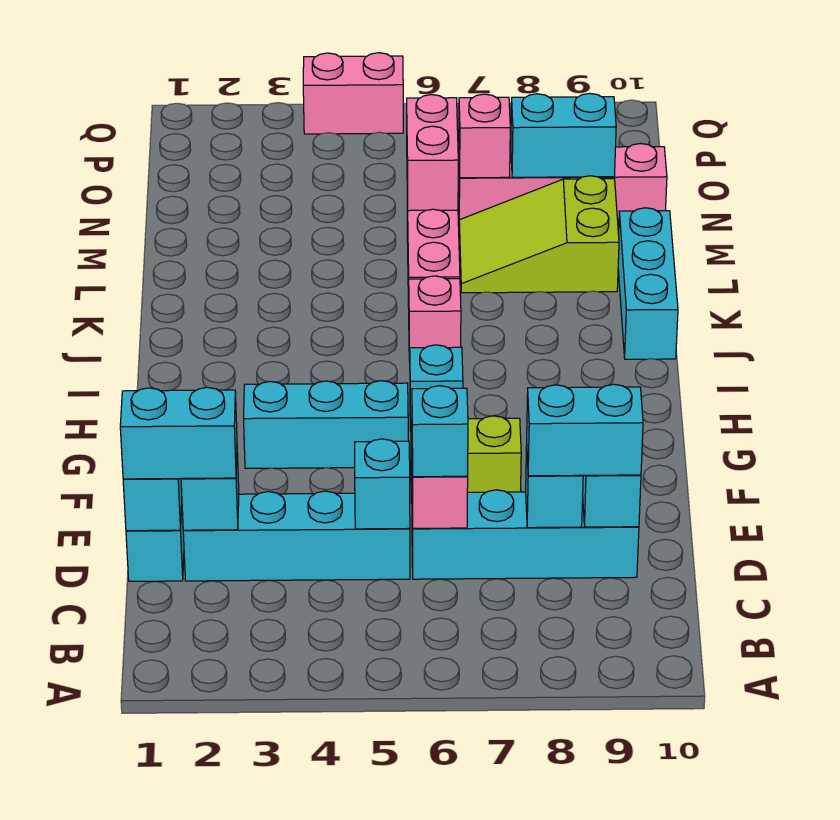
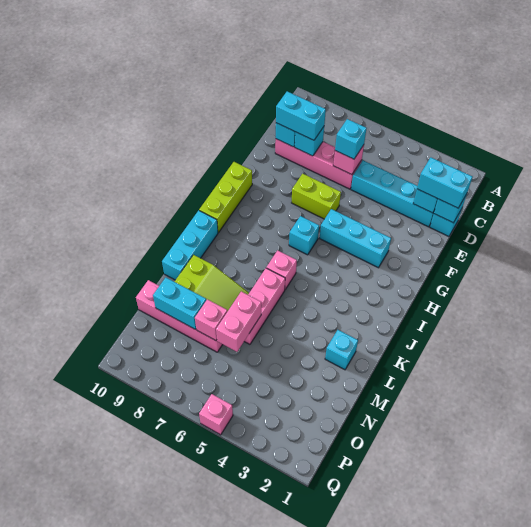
cyan brick D5 level 2 -> cyan brick L2 level 1
cyan brick D6:D9 level 1 -> pink brick D6:D9 level 1
none -> lime brick G10:I10 level 1
pink brick Q4:Q5 level 1 -> pink brick Q5 level 1

